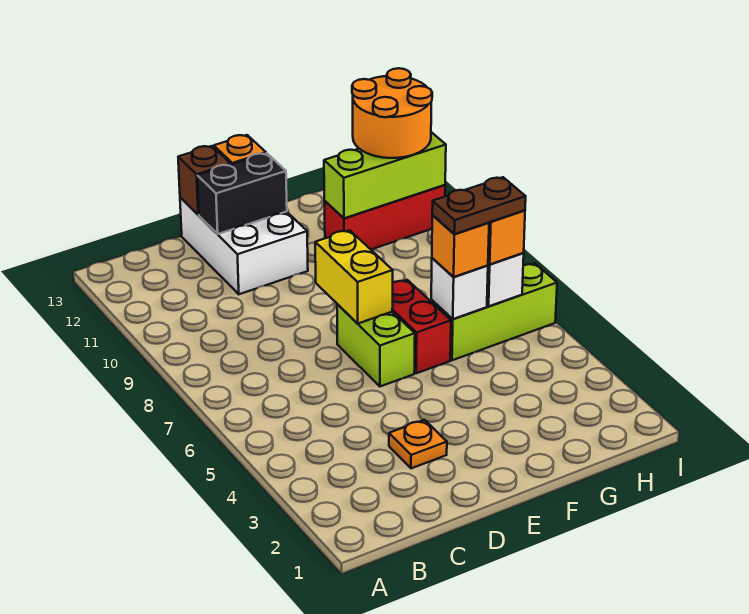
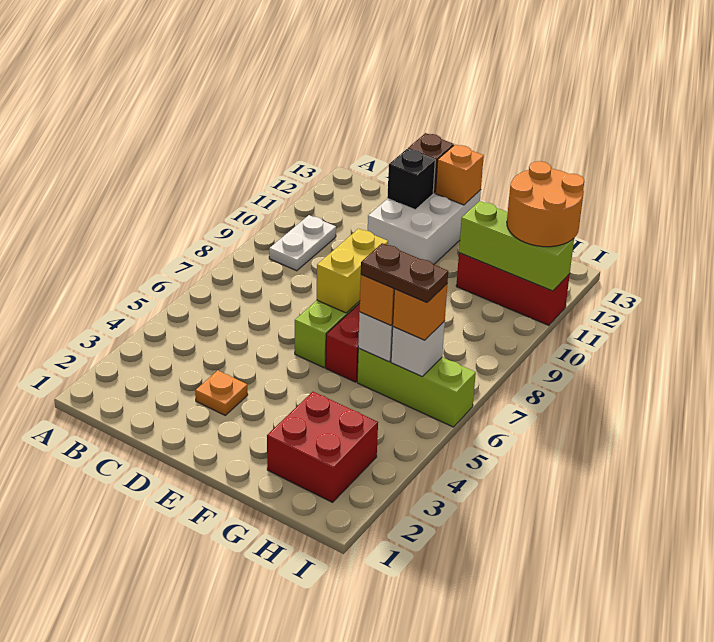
none -> white plate B9:B10 level 1
black brick D12:E12 level 2 -> black brick D12 level 2
none -> red brick G2:H3 level 1

